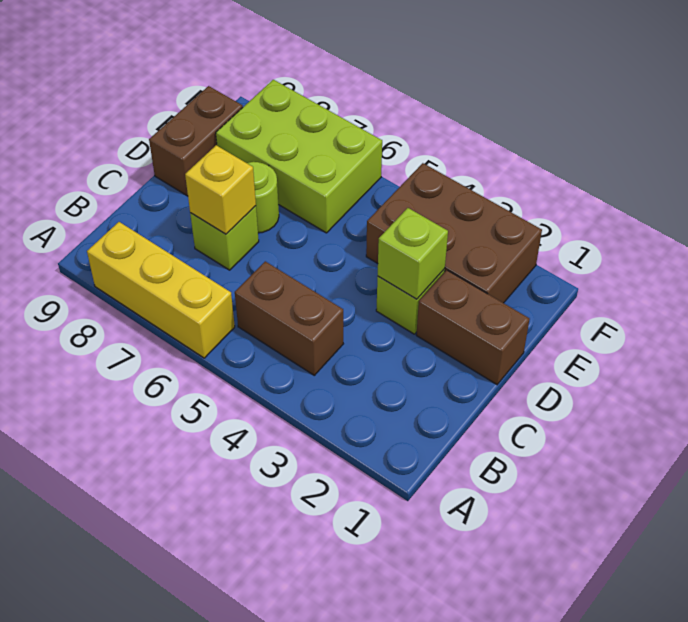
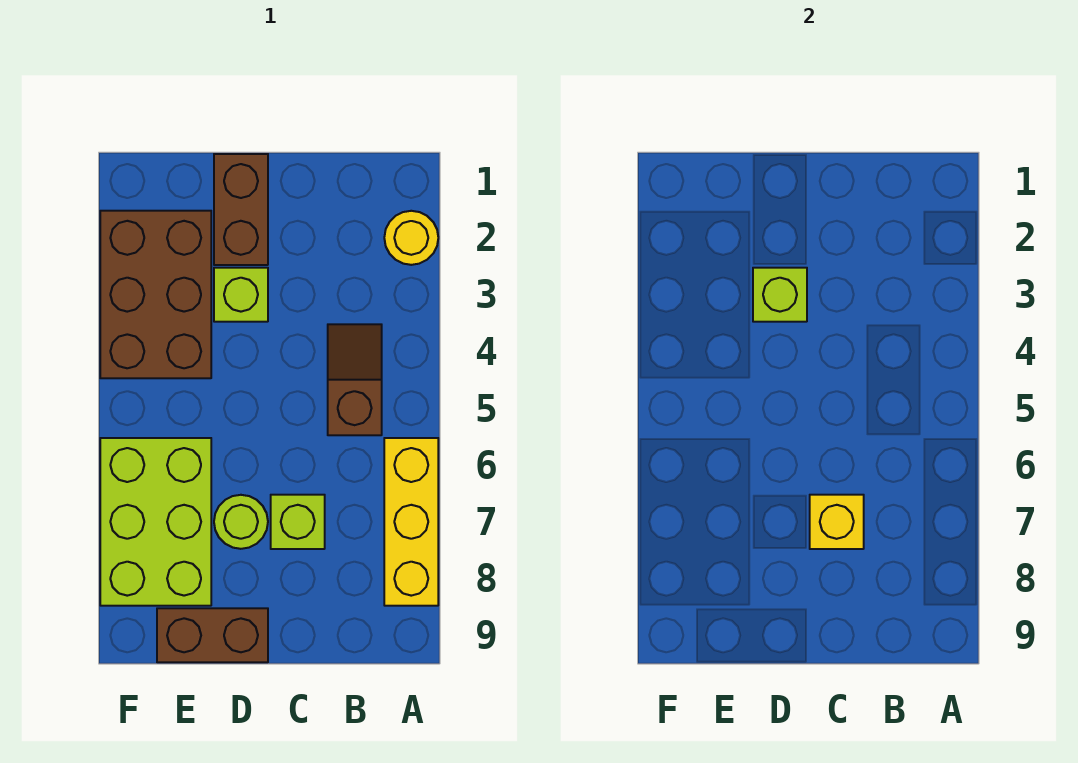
none -> yellow round brick A2 level 1
brown brick B4:B5 level 1 -> brown slope B4:B5 level 1 top 5

